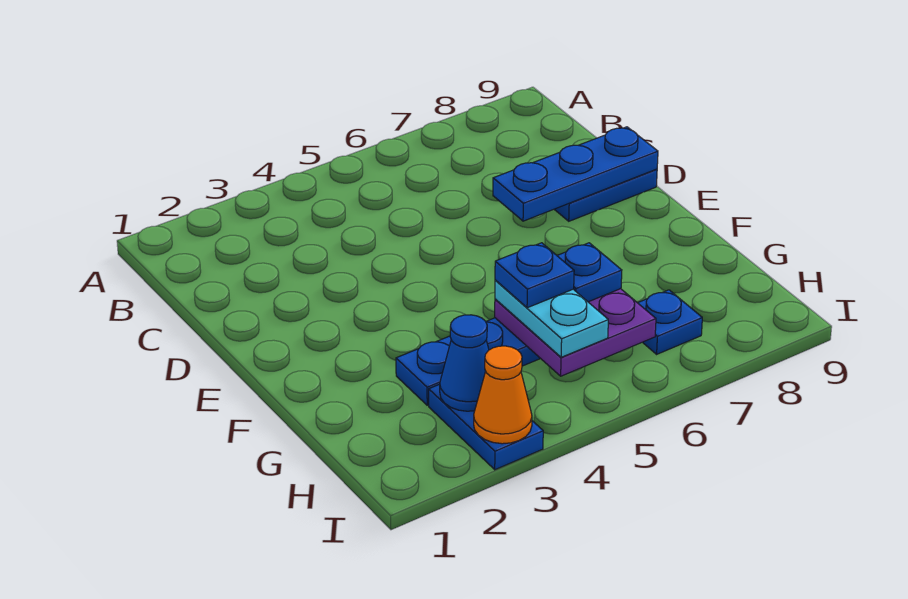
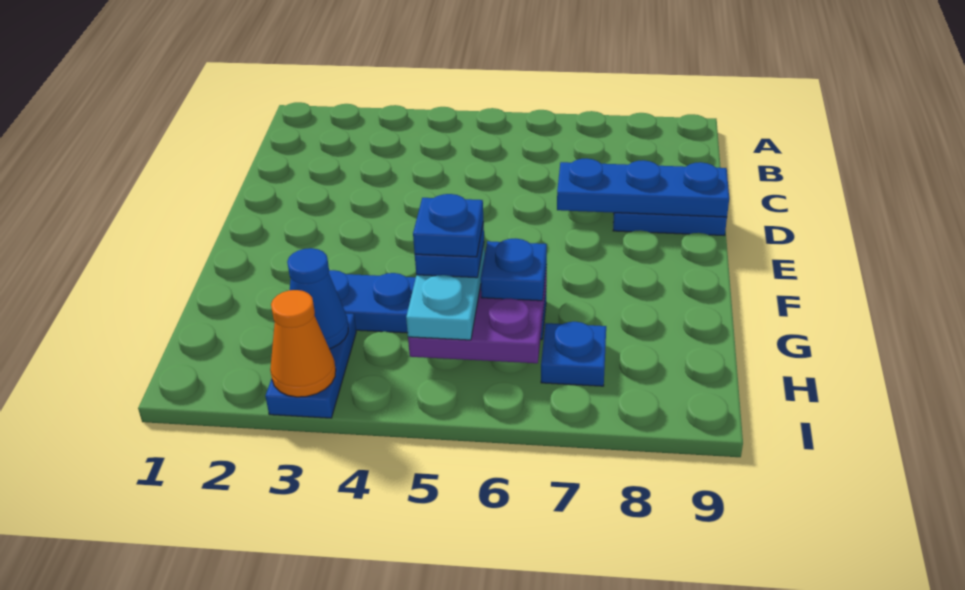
none -> blue plate G5 level 5

